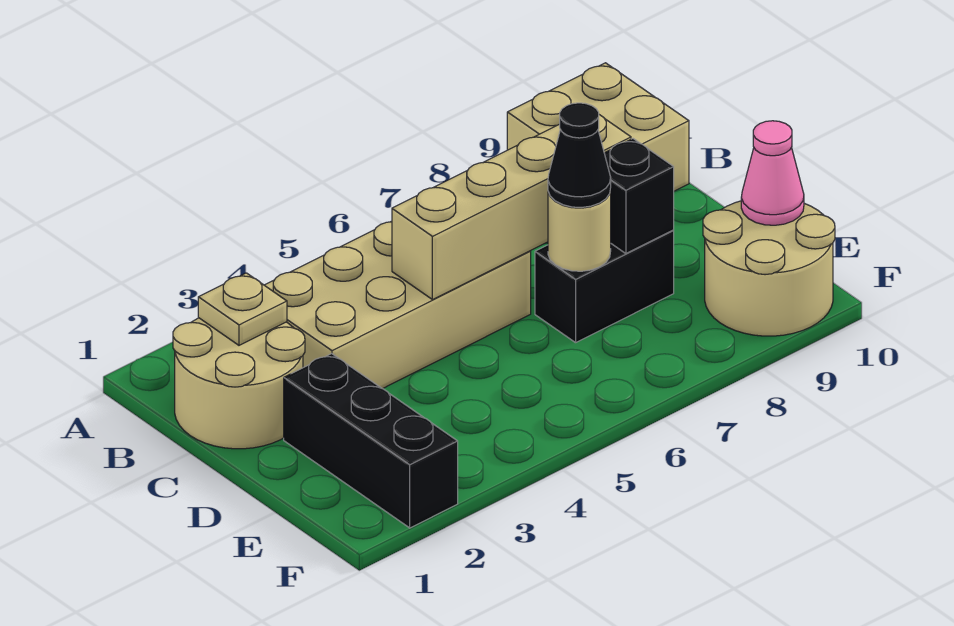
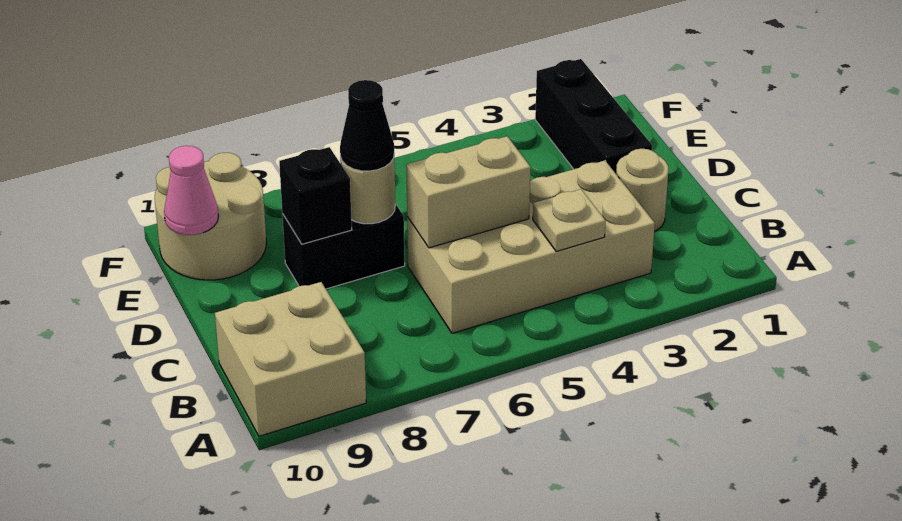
tan round brick B1:C2 level 1 -> tan round brick C2 level 1
tan plate B2 level 2 -> tan plate B4 level 2
tan brick C5:C8 level 2 -> tan brick C5:C6 level 2

